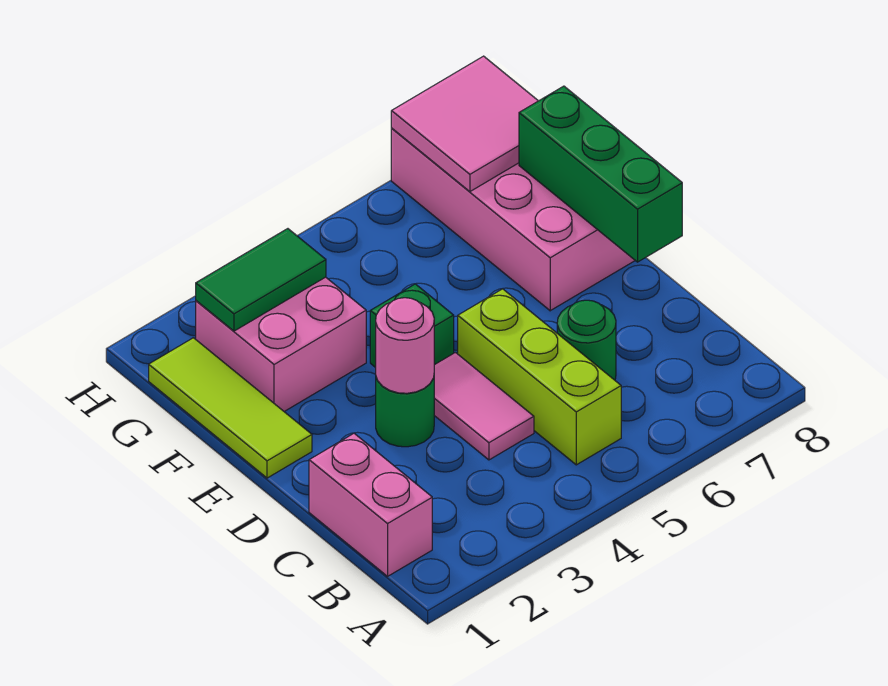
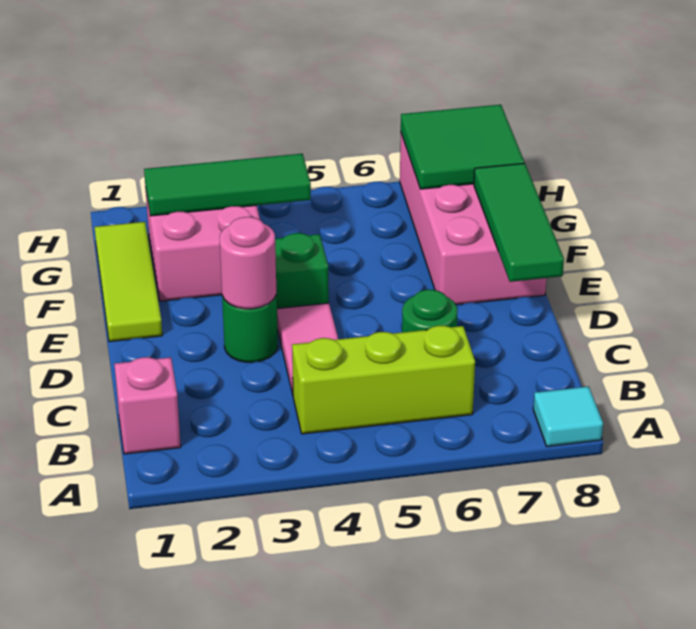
none -> cyan tile A8 level 1
pink brick B1:C1 level 1 -> pink brick B1 level 1
lime brick B5:D5 level 1 -> lime brick B4:B6 level 1
green brick D8:F8 level 2 -> green tile D8:F8 level 2
green tile G2:G3 level 2 -> green tile G2:G4 level 2
pink tile G7:H8 level 2 -> green tile G7:H8 level 2

